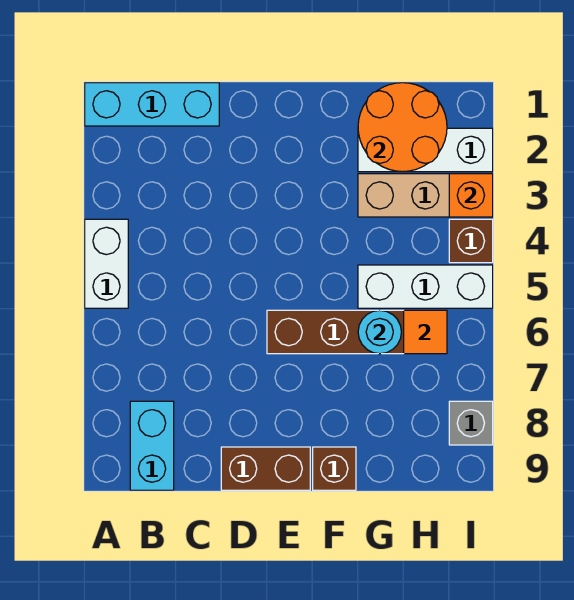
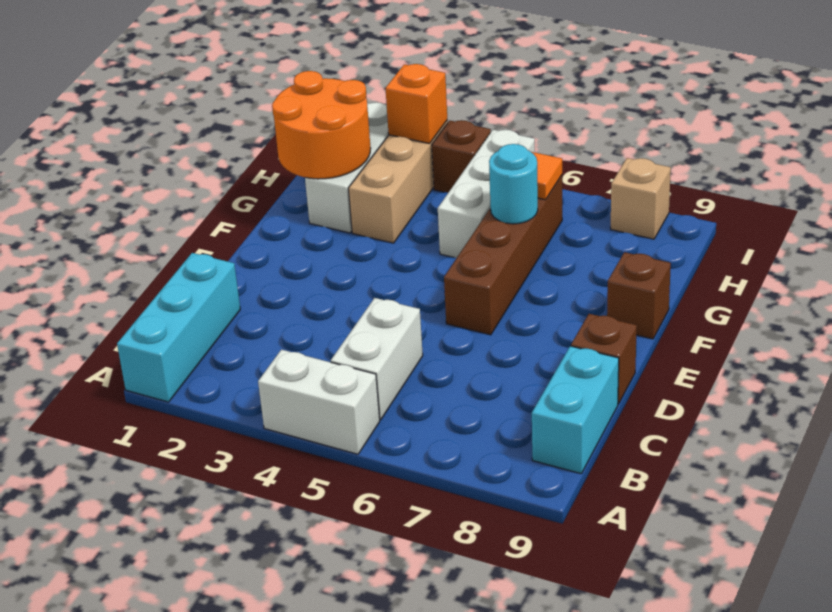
none -> white brick B5:C5 level 1
cyan brick B8:B9 level 1 -> cyan brick B9:C9 level 1
brown brick D9:E9 level 1 -> brown brick D9 level 1
grey brick I8 level 1 -> tan brick I8 level 1

